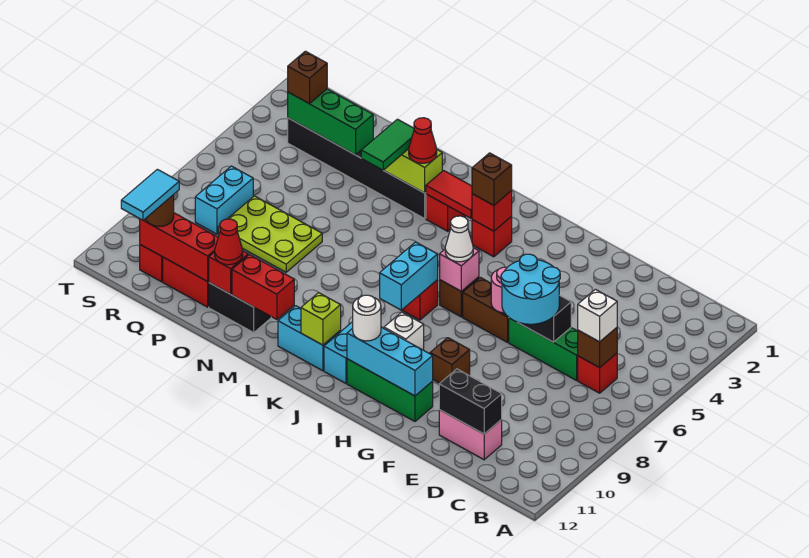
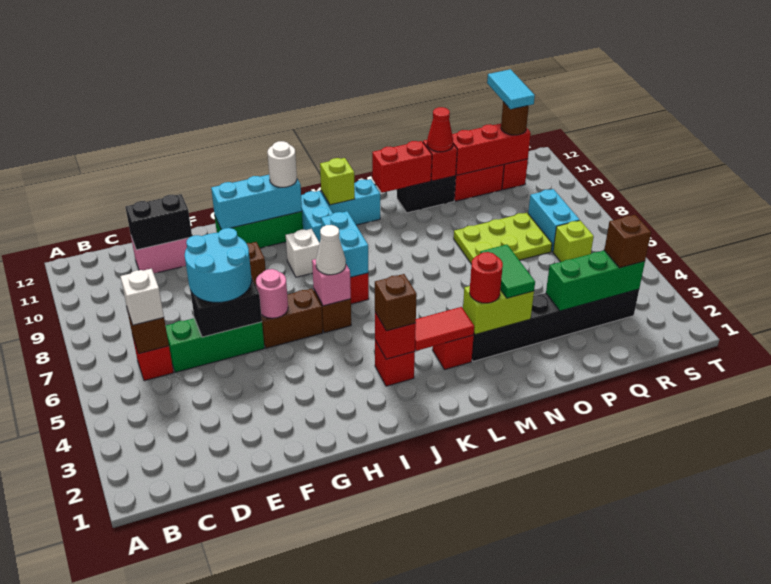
red cone M3 level 3 -> red round brick M3 level 3
none -> lime brick R6 level 1

